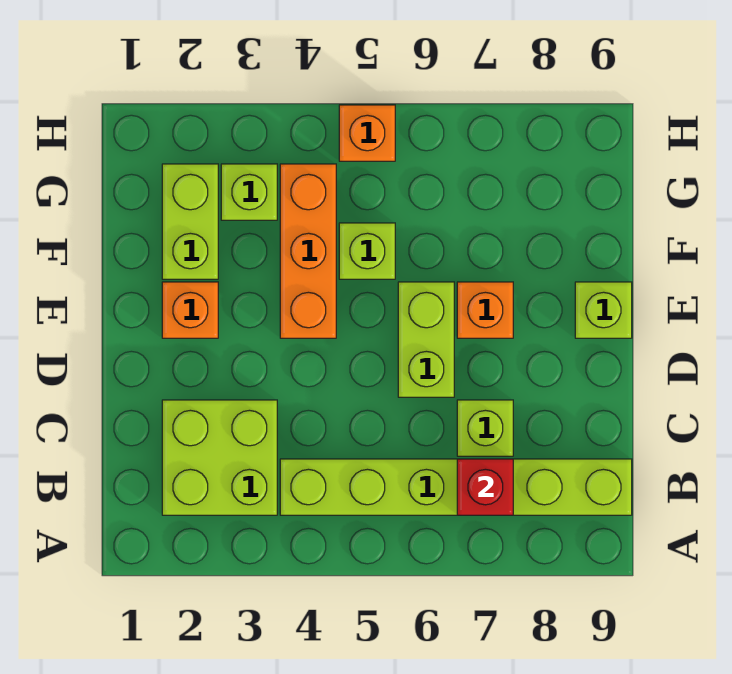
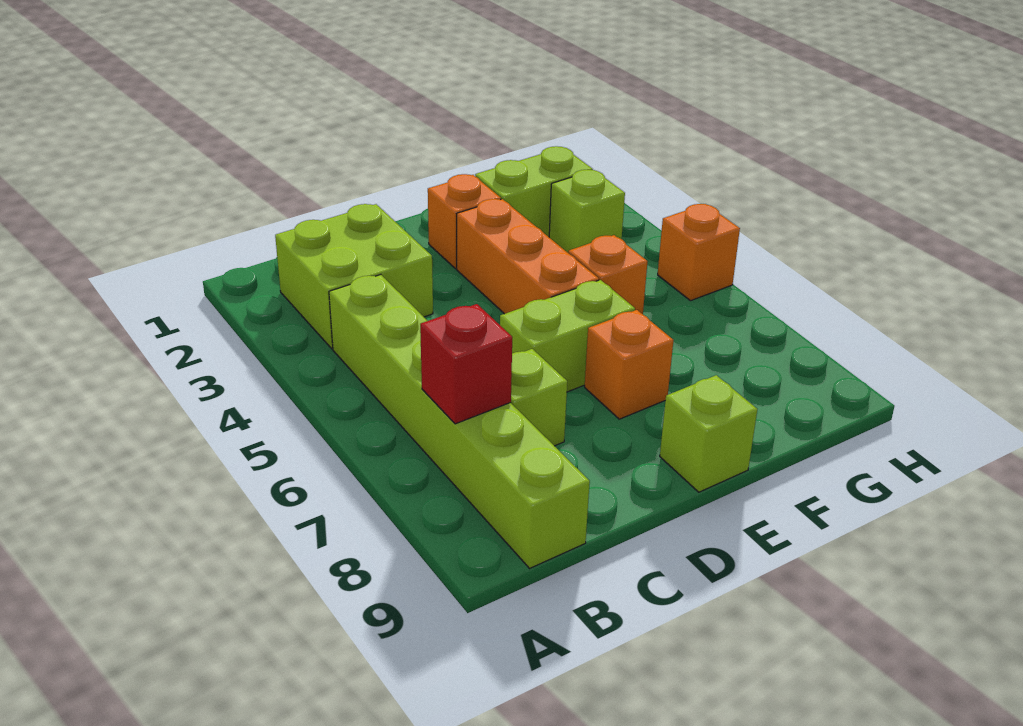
orange brick E4:G4 level 1 -> orange brick E3:E5 level 1
lime brick F5 level 1 -> orange brick F5 level 1

